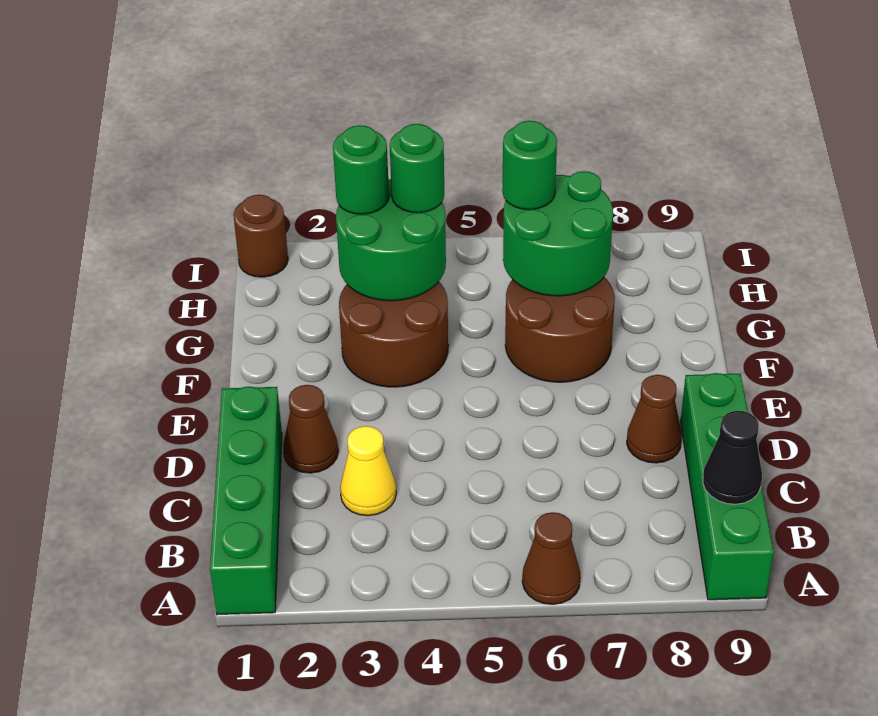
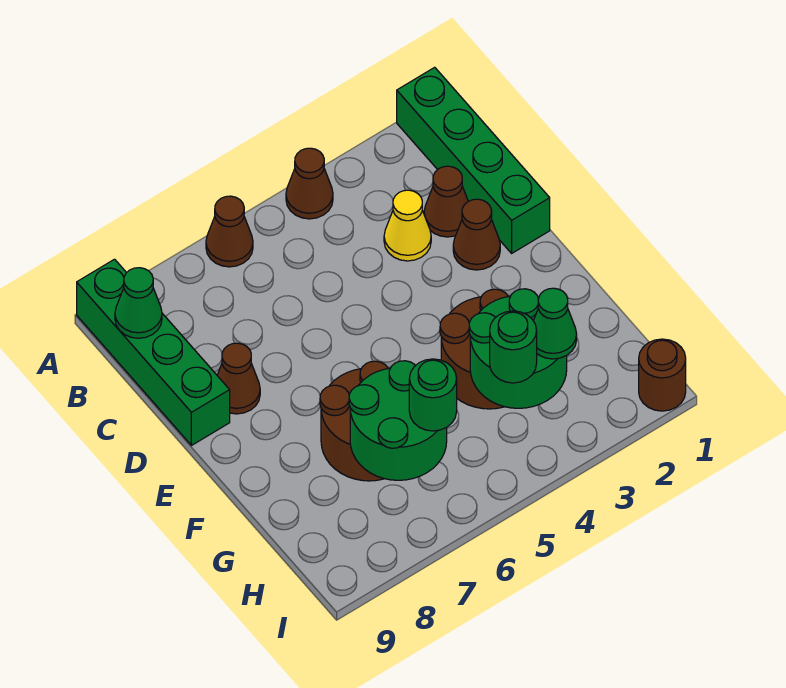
none -> brown cone A4 level 1
black cone B9 level 2 -> green cone B9 level 2
none -> brown cone C2 level 1
green round brick H3 level 3 -> green cone H3 level 3

